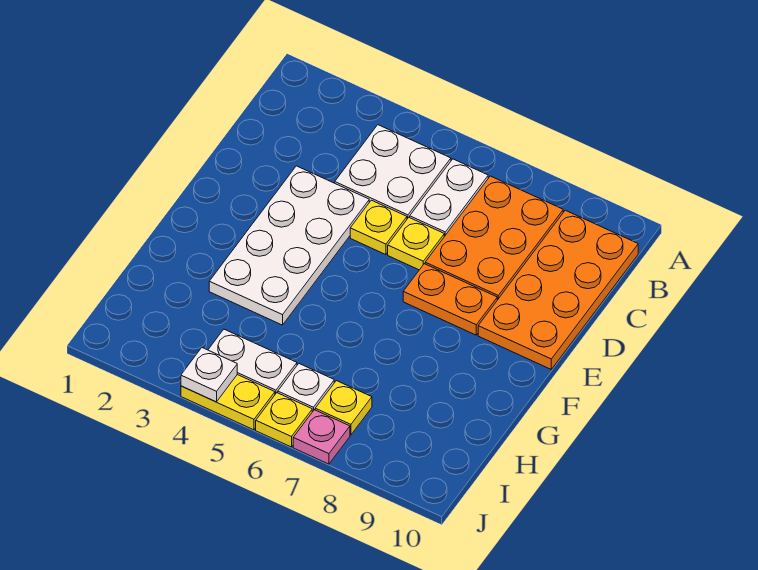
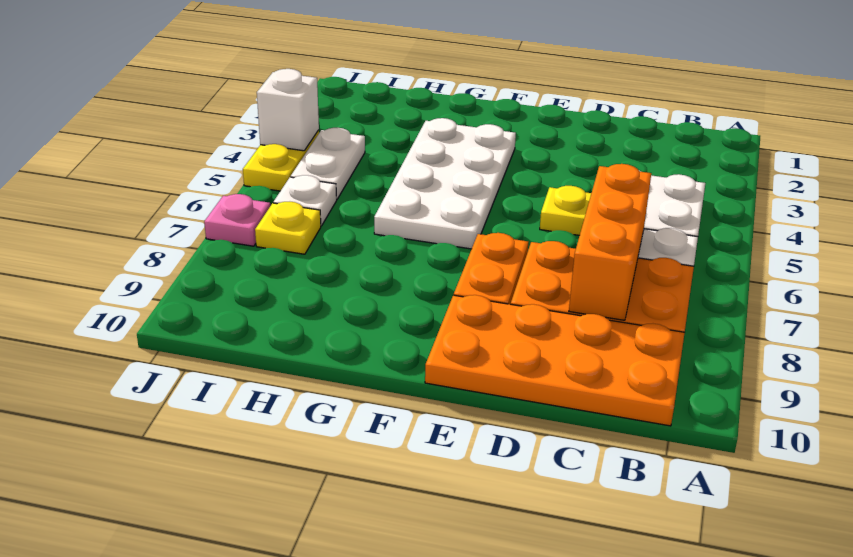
none -> orange brick C6:C8 level 2
white plate D3:G4 level 1 -> white plate F3:G6 level 1
yellow plate D6 level 1 -> none
white plate J4 level 2 -> white brick J4 level 2
yellow plate J6 level 1 -> none

